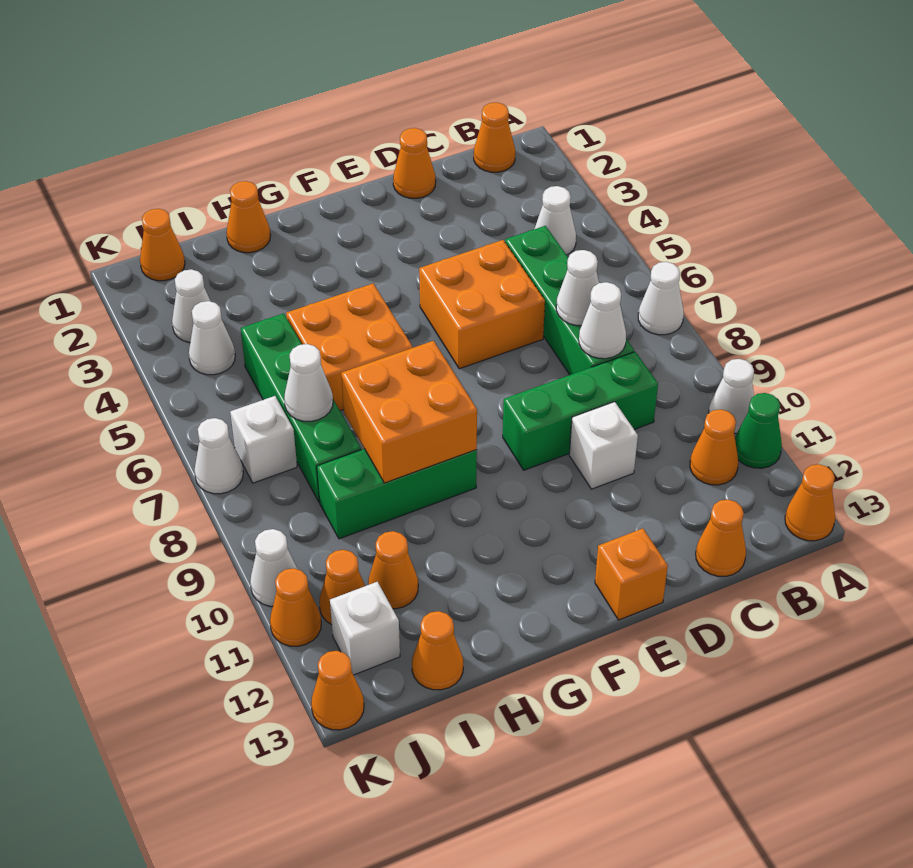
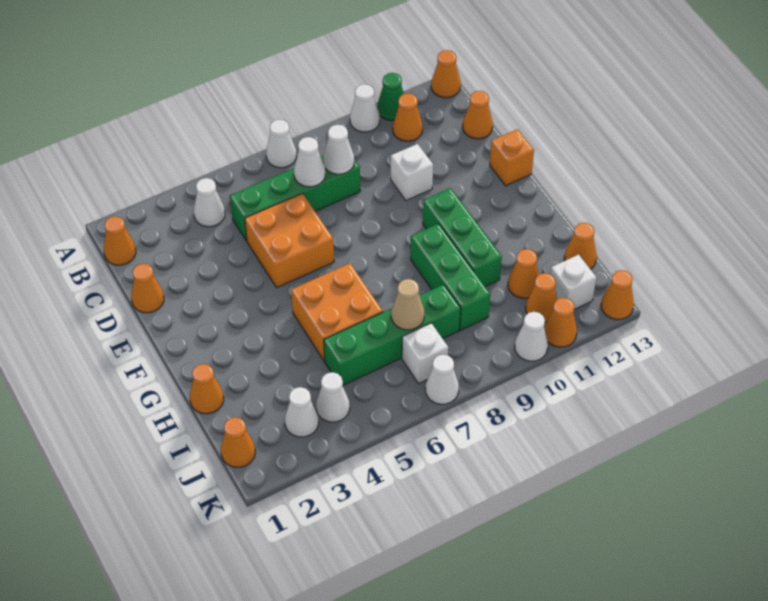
green brick C9:E9 level 1 -> green brick F10:H10 level 1
orange brick G8:H9 level 2 -> none
white cone I7 level 2 -> tan cone I7 level 2

